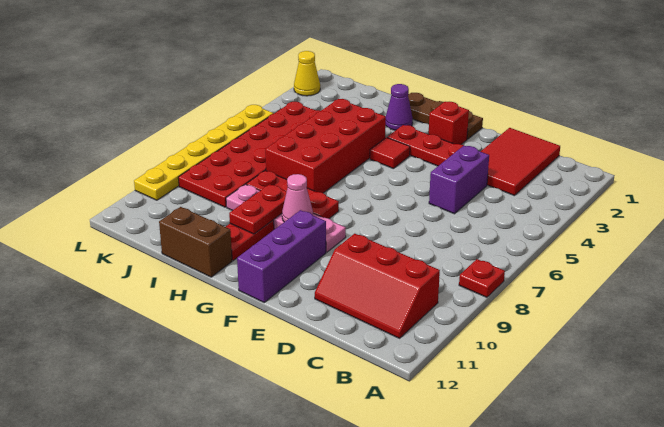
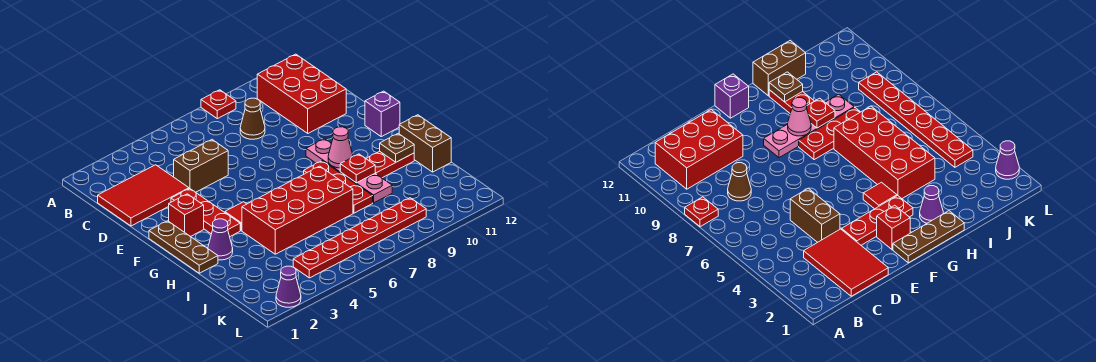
red slope B10:D11 level 1 top 10 -> red brick B10:D11 level 1
none -> brown cone C8 level 1
purple brick D4:D5 level 1 -> brown brick D4:D5 level 1
purple brick F10:F12 level 1 -> purple brick F12 level 1
red plate H9:H10 level 2 -> red plate H9 level 2
none -> brown plate H11 level 2
red plate J4:K9 level 1 -> red plate K4:K9 level 1
yellow cone L2 level 1 -> purple cone L2 level 1
yellow plate L5:L10 level 1 -> none

